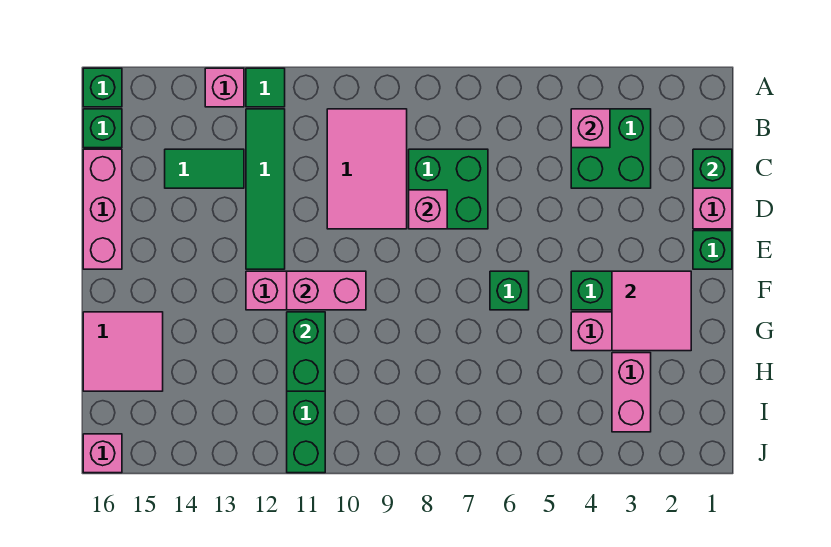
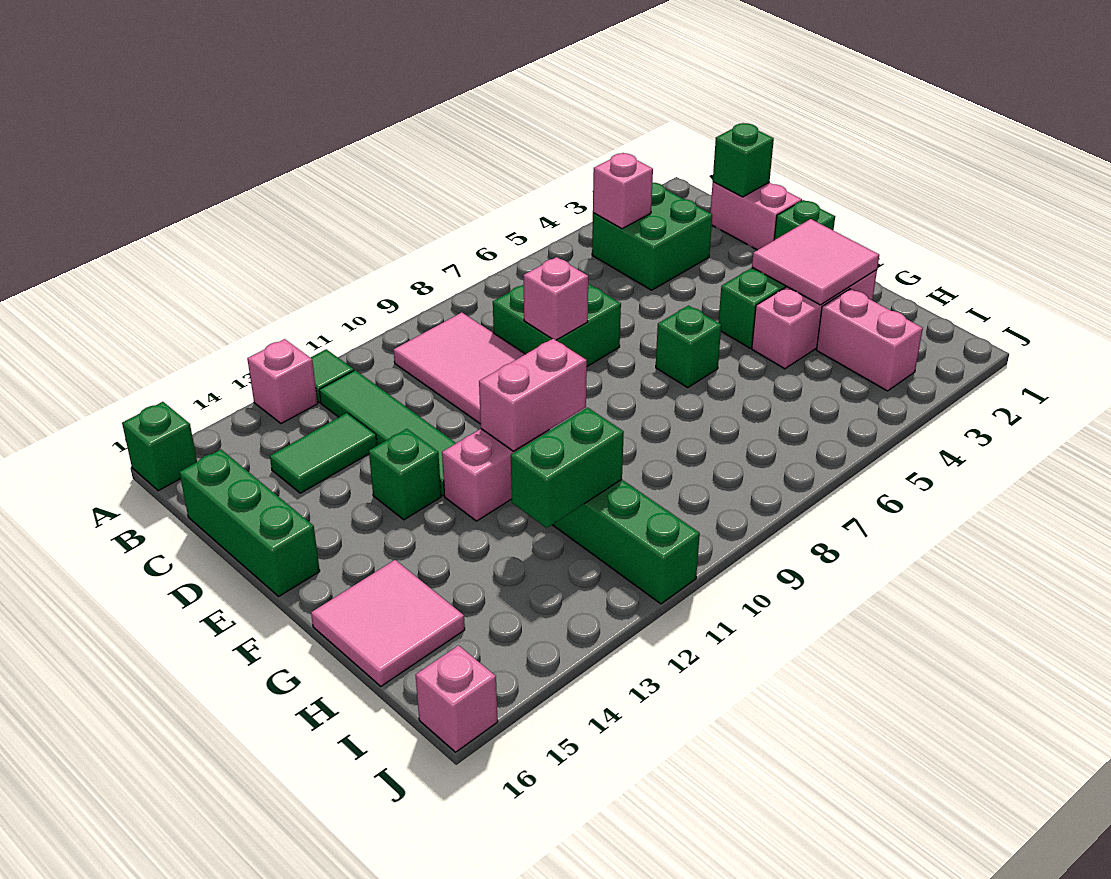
green brick B16 level 1 -> green brick E13 level 1
pink brick C16:E16 level 1 -> green brick C16:E16 level 1
green brick G11:H11 level 2 -> green brick H11:H12 level 2

